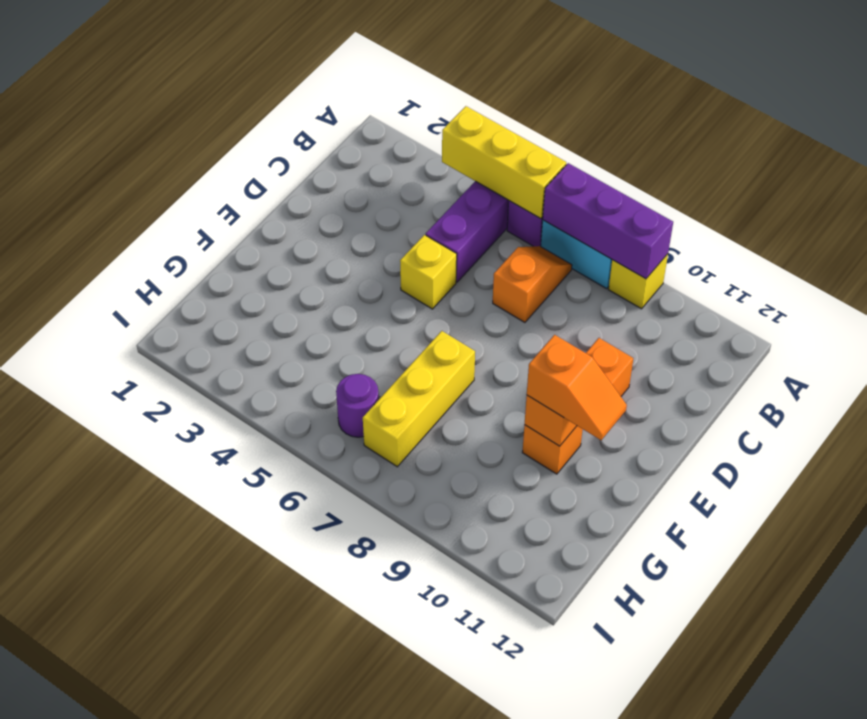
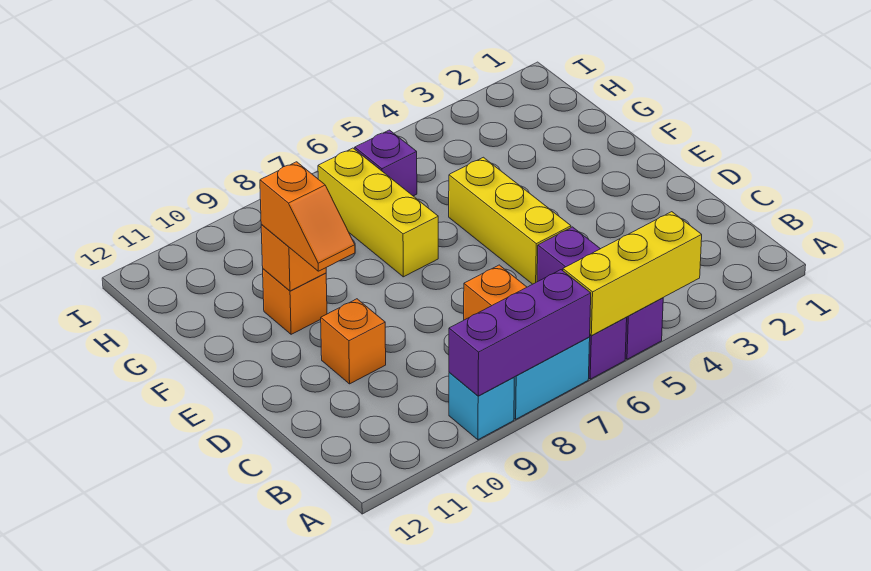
yellow brick A9 level 1 -> cyan brick A9 level 1
yellow brick D5 level 1 -> yellow brick D5:F5 level 1
orange slope F10:F11 level 3 top 10 -> orange slope E10:F10 level 3 top F
purple round brick H6 level 1 -> purple brick H6 level 1

